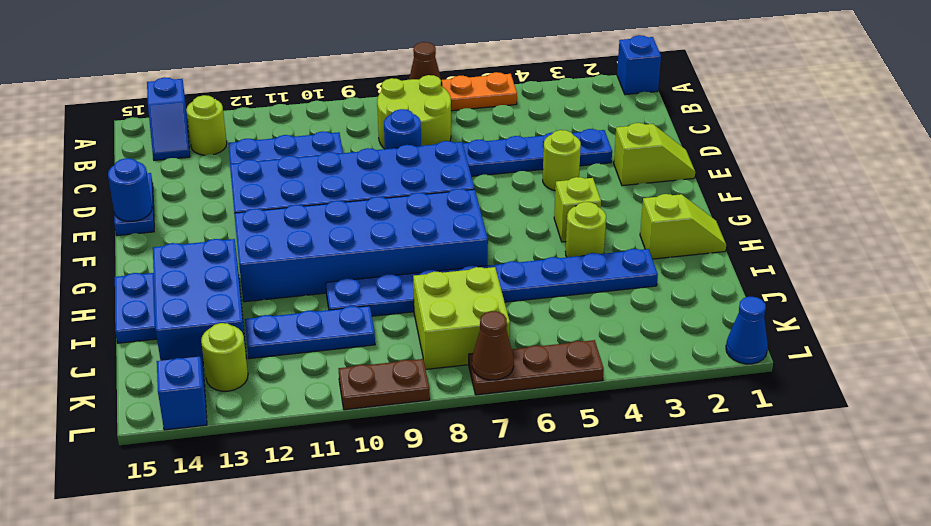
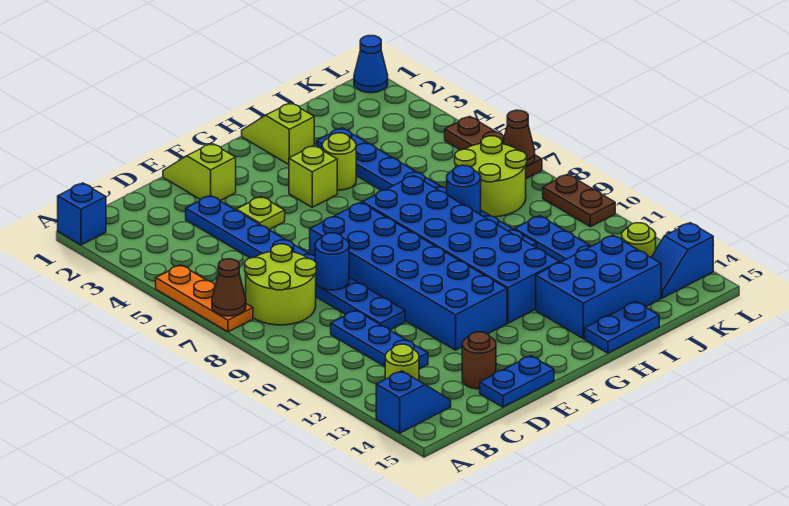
none -> brown round brick D14 level 1
lime round brick E4 level 1 -> lime plate E4 level 1
blue round brick E15 level 2 -> blue round brick I8 level 2
lime brick J7:K8 level 1 -> lime round brick J7:K8 level 1

